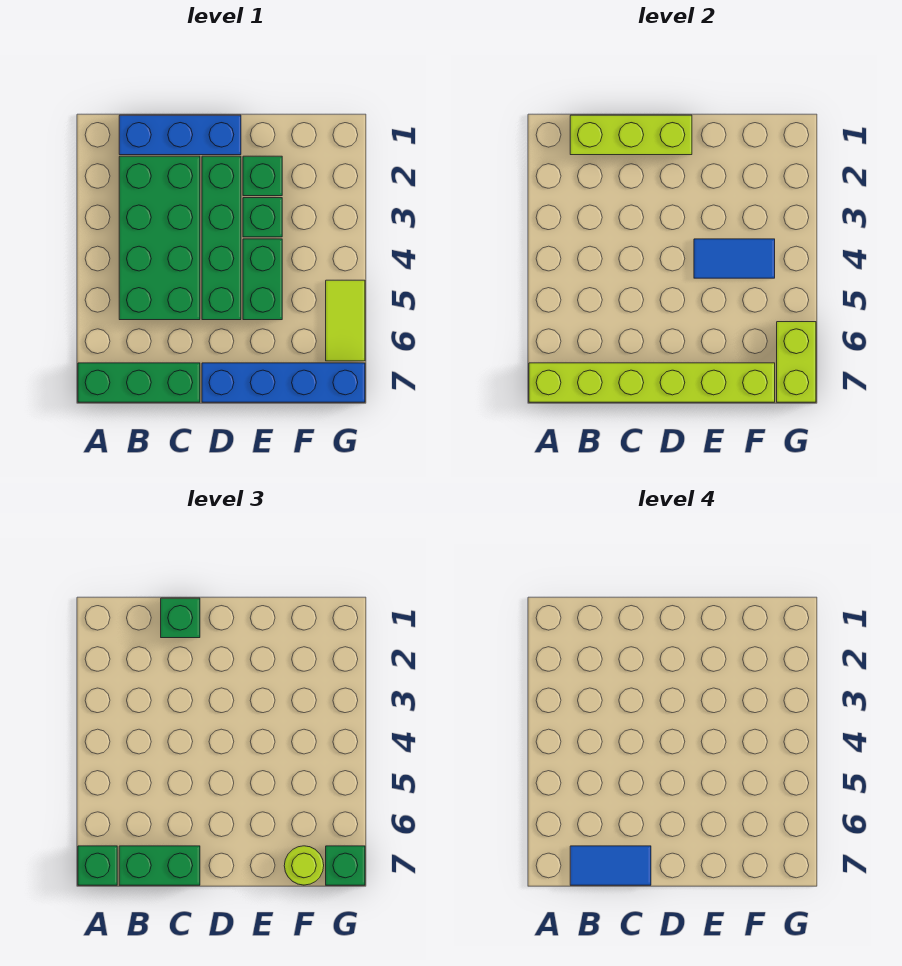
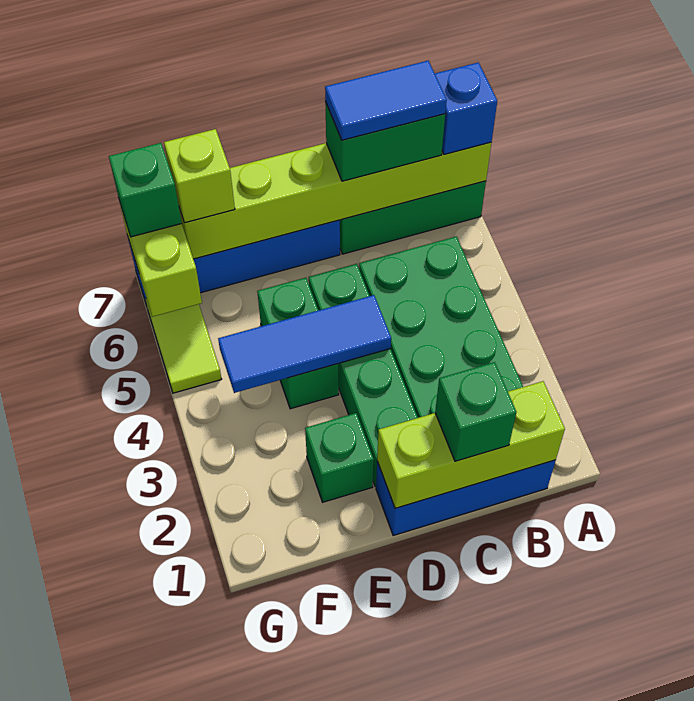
green brick A7 level 3 -> blue brick A7 level 3
green brick E3 level 1 -> none
blue tile E4:F4 level 2 -> blue tile D4:F4 level 2
lime round brick F7 level 3 -> lime brick F7 level 3

